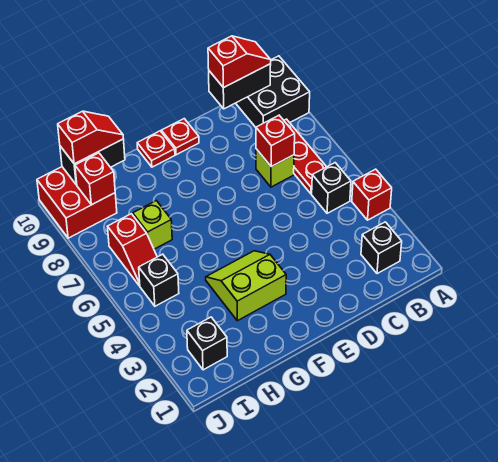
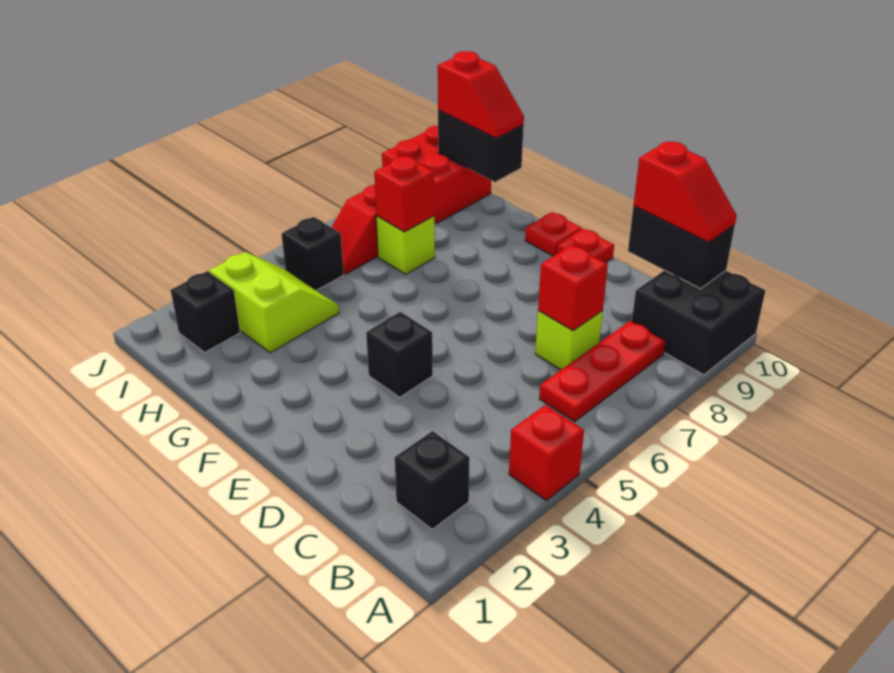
black brick B5 level 1 -> black brick E4 level 1
lime slope F3:G4 level 1 top 3 -> lime slope H3:I4 level 1 top 3
red brick I9 level 2 -> red brick H7 level 2

